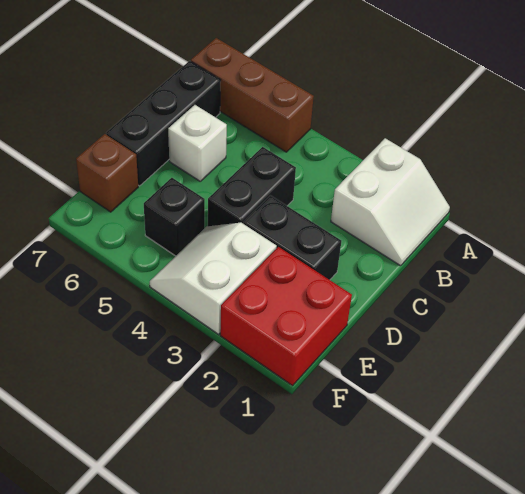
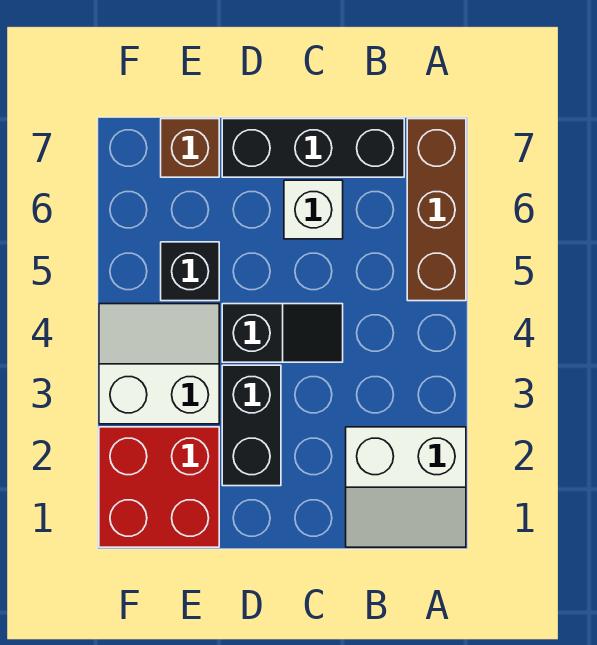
black brick C4:D4 level 1 -> black slope C4:D4 level 1 top D

